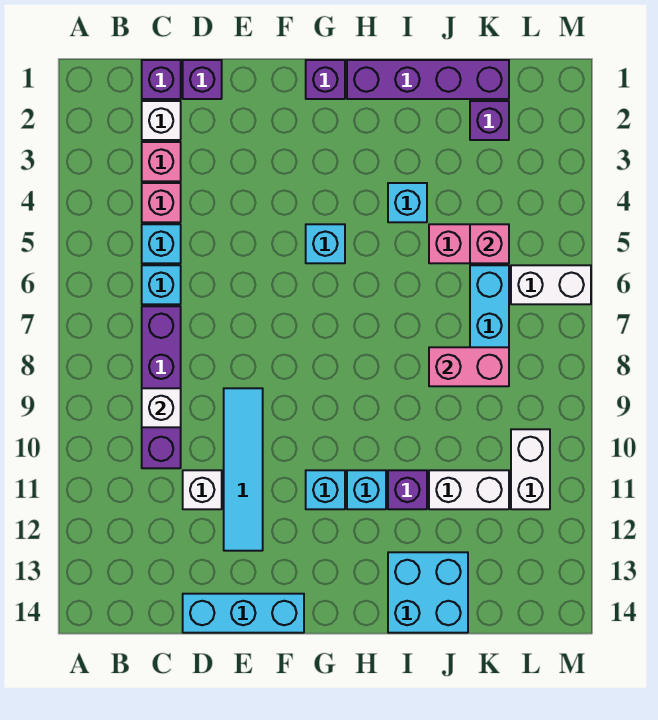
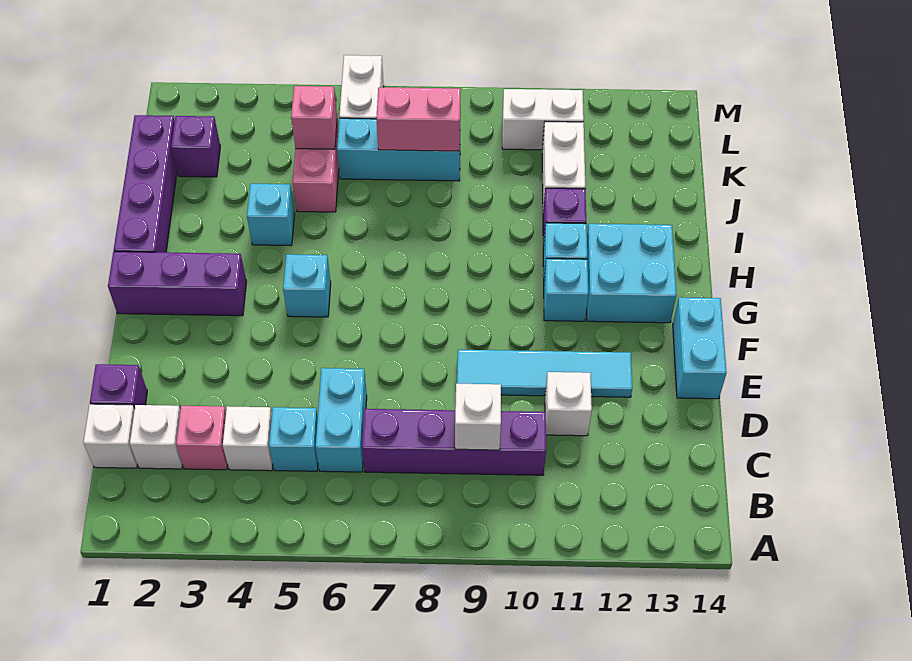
purple brick C1 level 1 -> white brick C1 level 1
pink brick C4 level 1 -> white brick C4 level 1
cyan brick C6 level 1 -> cyan brick C6:D6 level 1
cyan brick D14:F14 level 1 -> cyan brick E14:F14 level 1
purple brick G1 level 1 -> purple brick G1:G3 level 1
cyan brick I13:J14 level 1 -> cyan brick G12:H13 level 1
pink brick J8:K8 level 2 -> pink brick K7:K8 level 2

